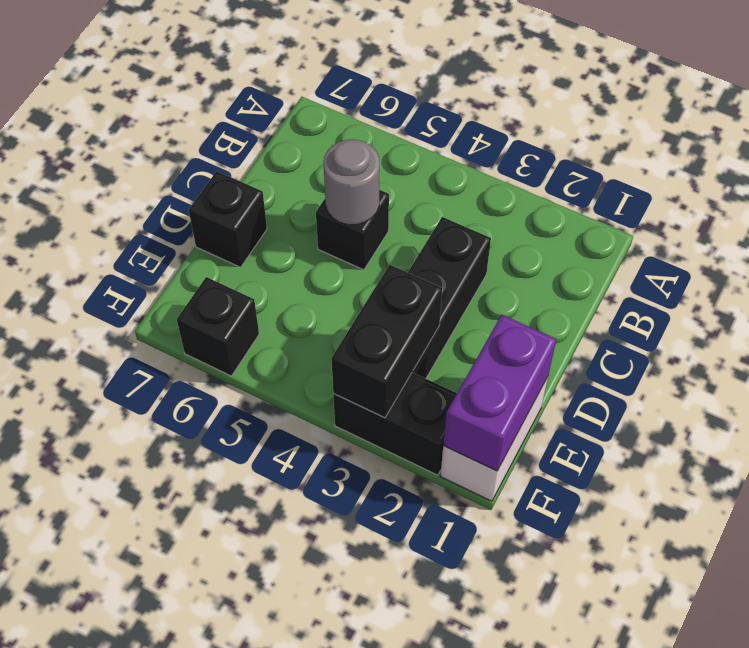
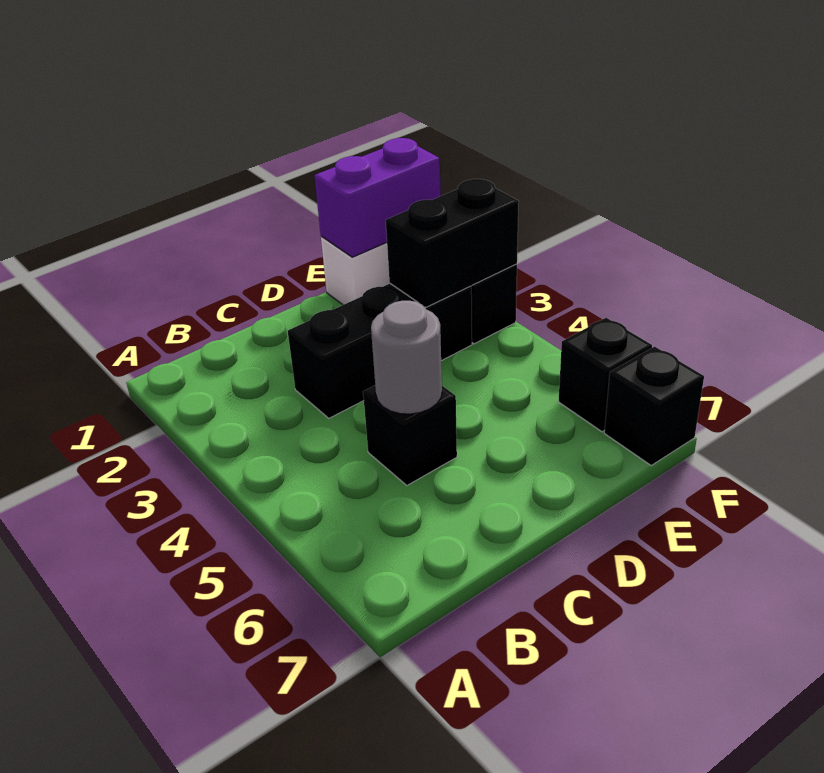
black brick D7 level 1 -> black brick F7 level 1

